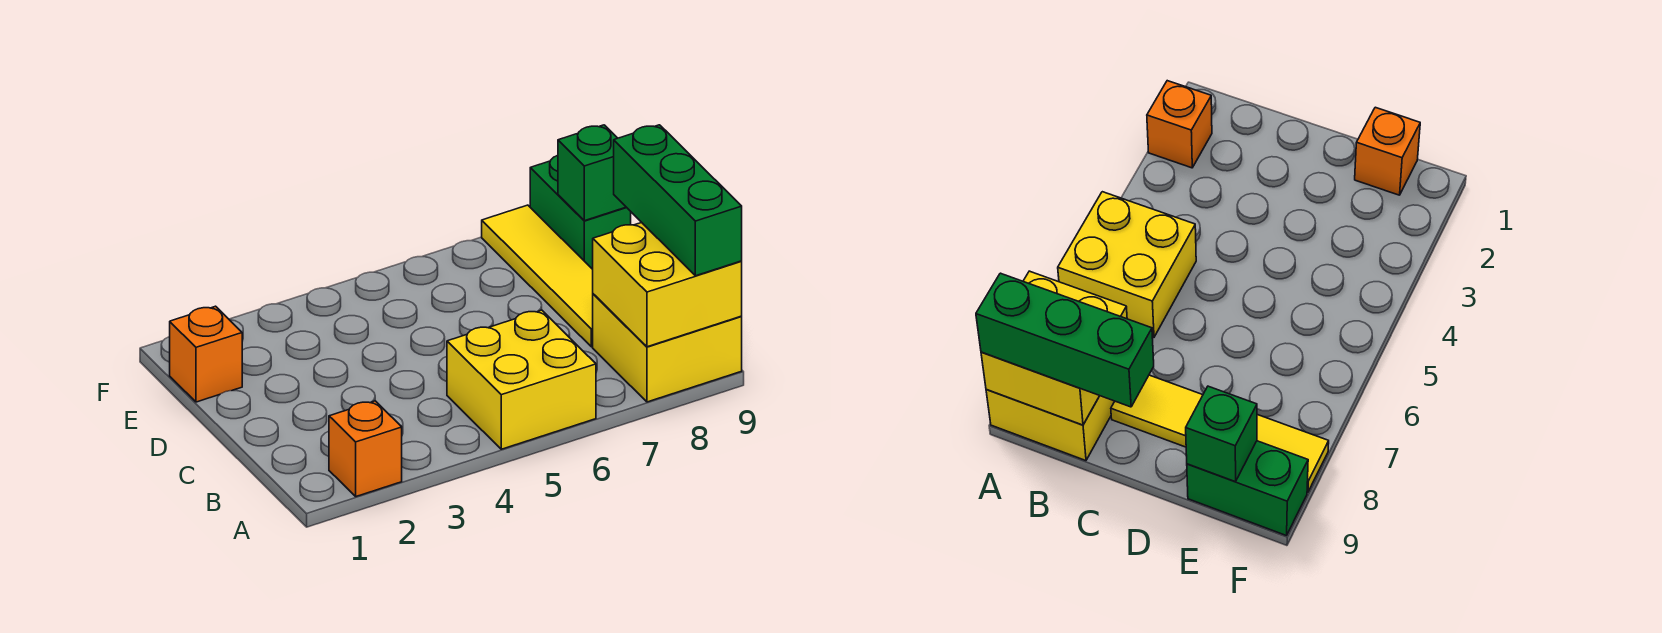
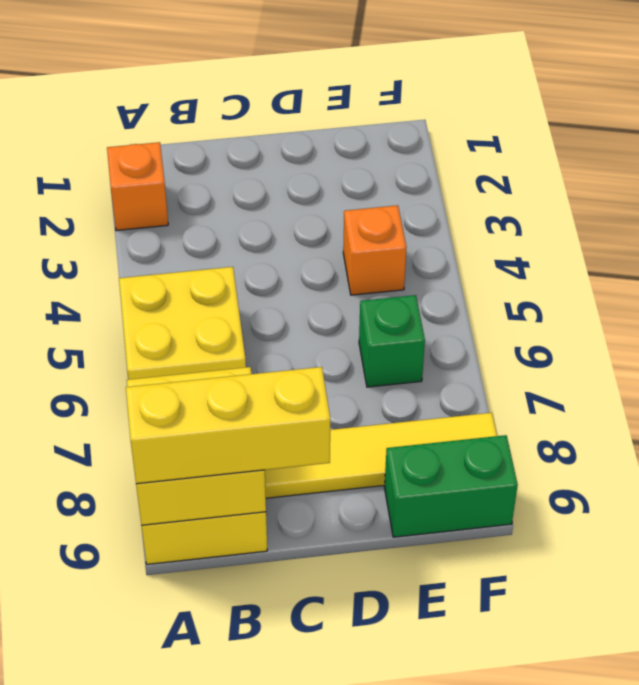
green brick A9:C9 level 3 -> yellow brick A9:C9 level 3
orange brick E1 level 1 -> orange brick E4 level 1
green brick E9 level 2 -> green brick E6 level 1

